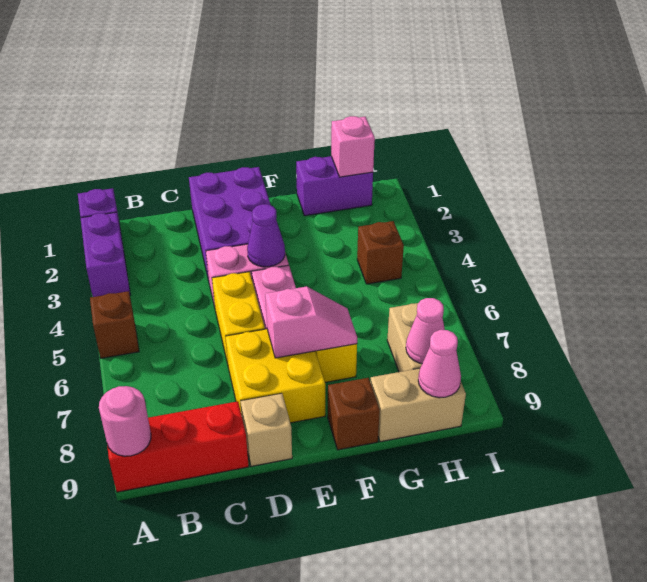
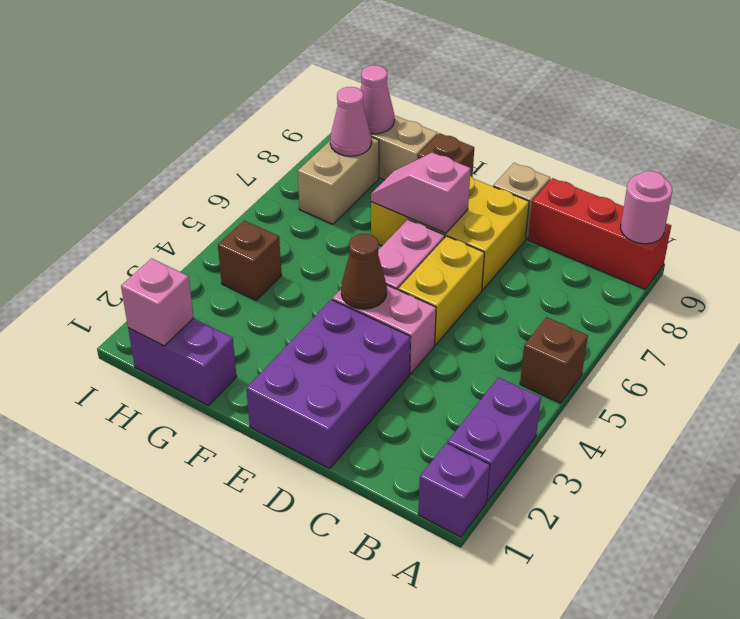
purple cone E4 level 2 -> brown cone E4 level 2

